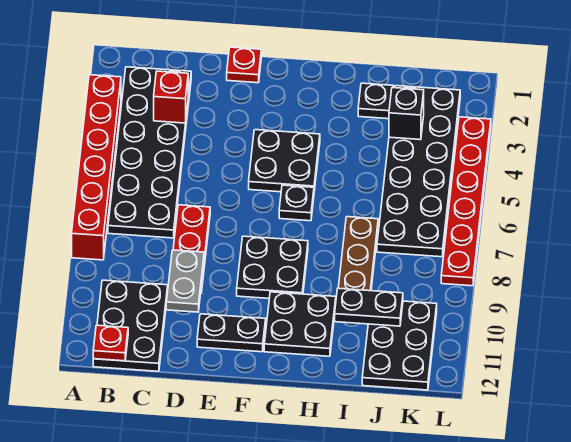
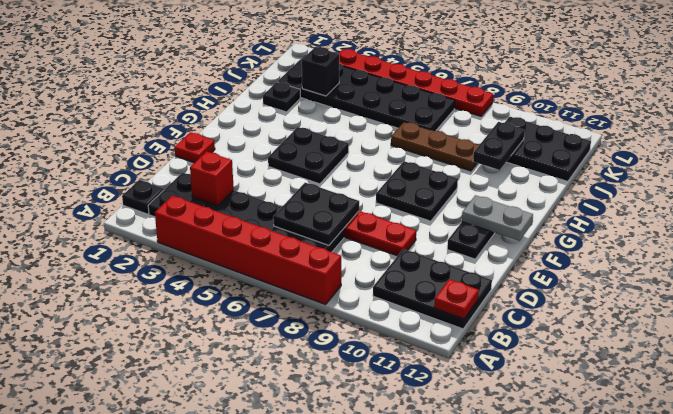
grey plate D9:D10 level 2 -> grey plate F11:F12 level 2
black plate G6 level 1 -> black plate B1 level 1
black plate G10:H11 level 1 -> black plate C6:D7 level 2

